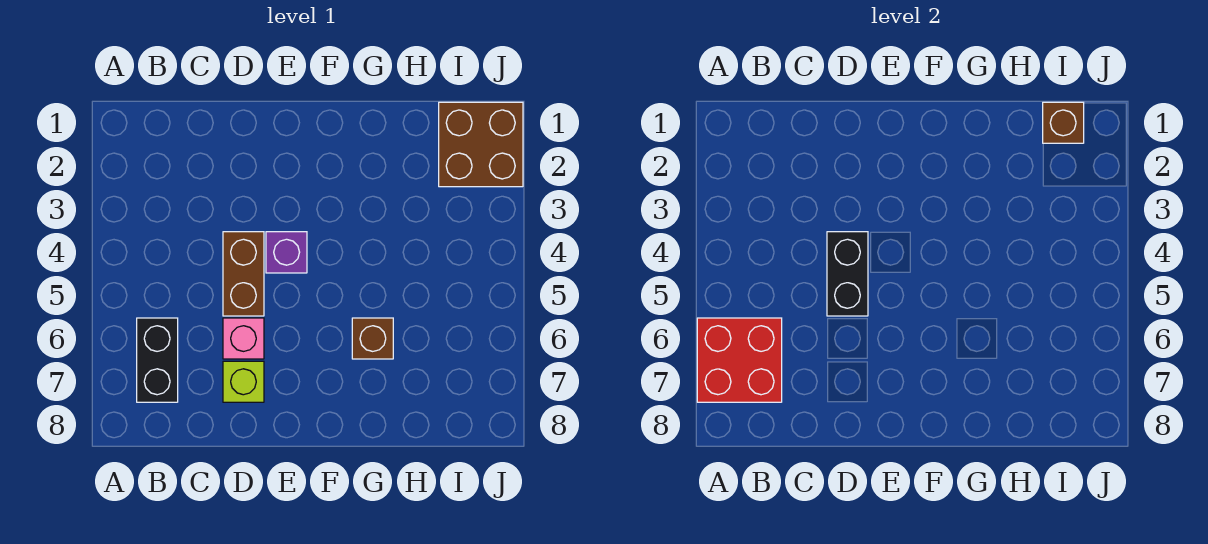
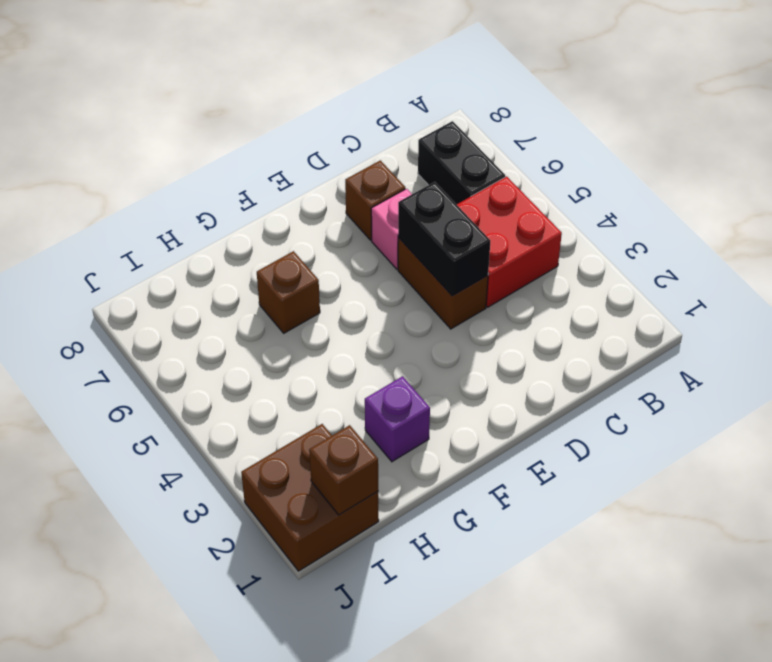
red brick A6:B7 level 2 -> red brick B4:C5 level 1
lime brick D7 level 1 -> brown brick D7 level 1
purple brick E4 level 1 -> purple brick G2 level 1

